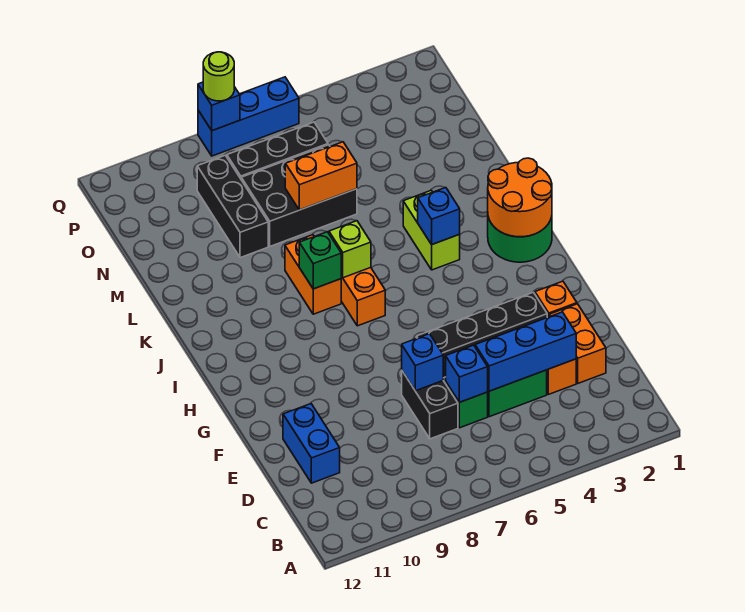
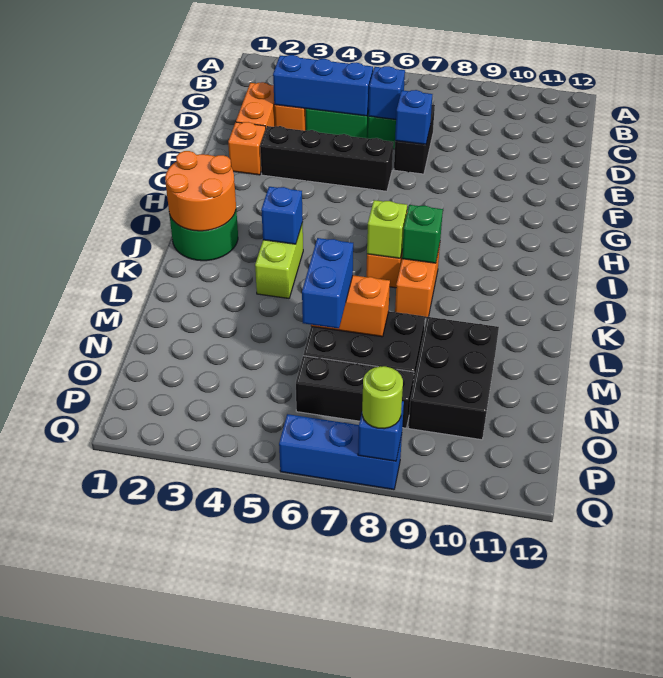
blue brick D11:E11 level 1 -> blue brick M6:N6 level 3
black brick M9:O9 level 1 -> black brick M9:O10 level 1

